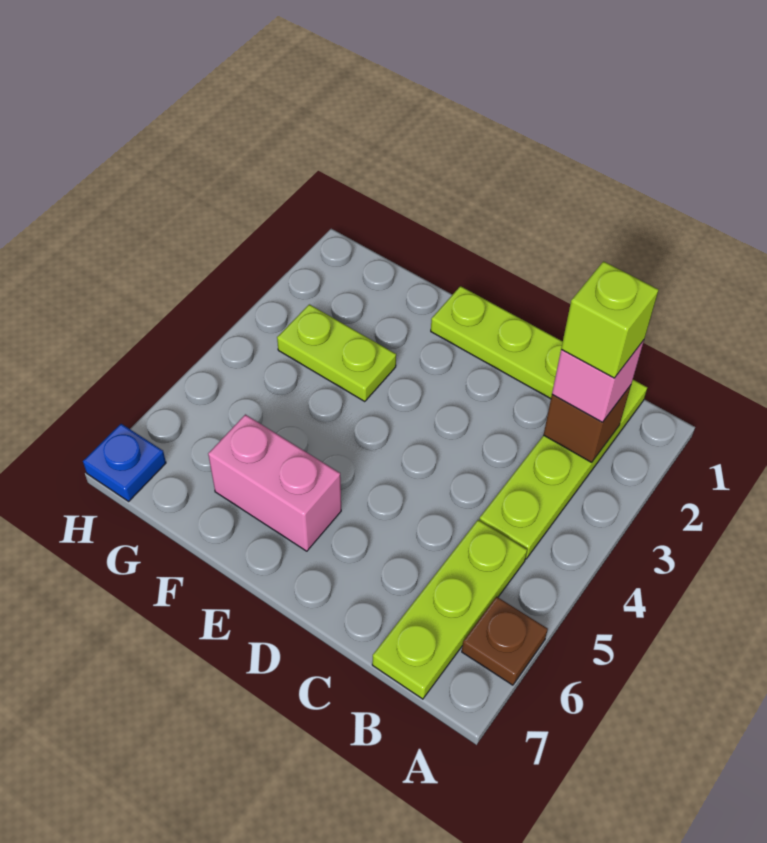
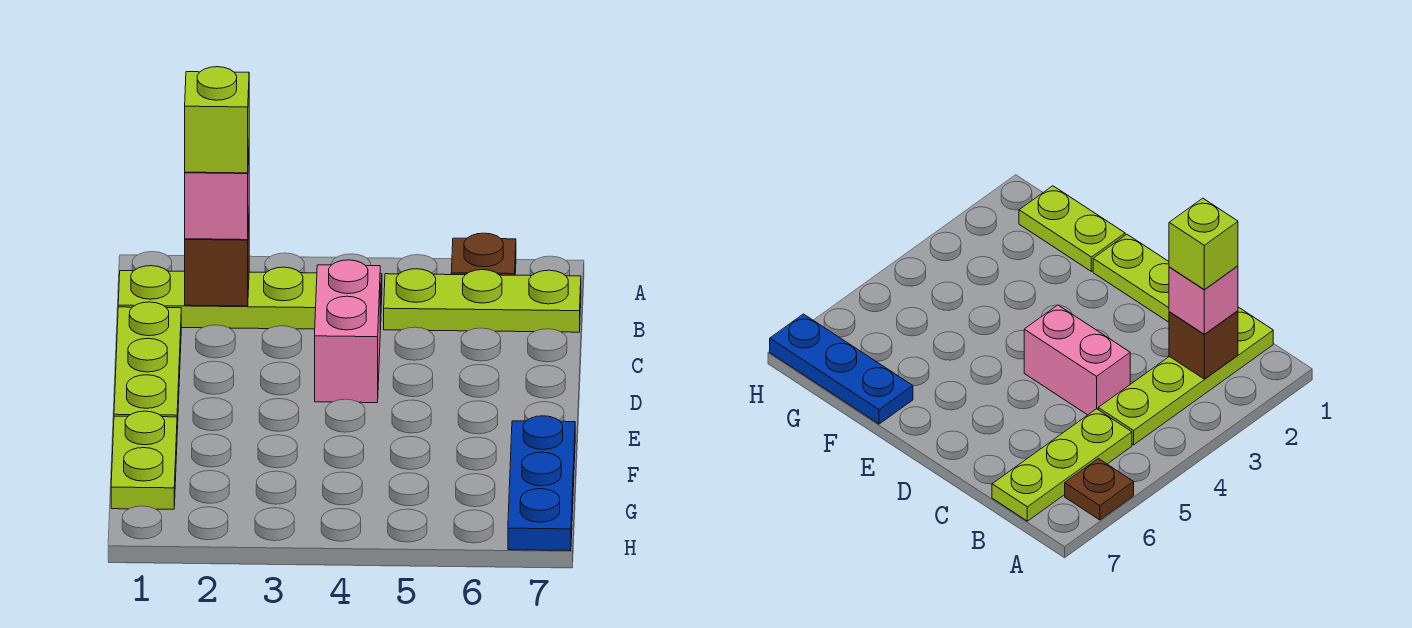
pink brick E6:F6 level 1 -> pink brick C4:D4 level 1
lime plate F3:G3 level 1 -> lime plate F1:G1 level 1
blue plate H7 level 1 -> blue plate F7:H7 level 1

